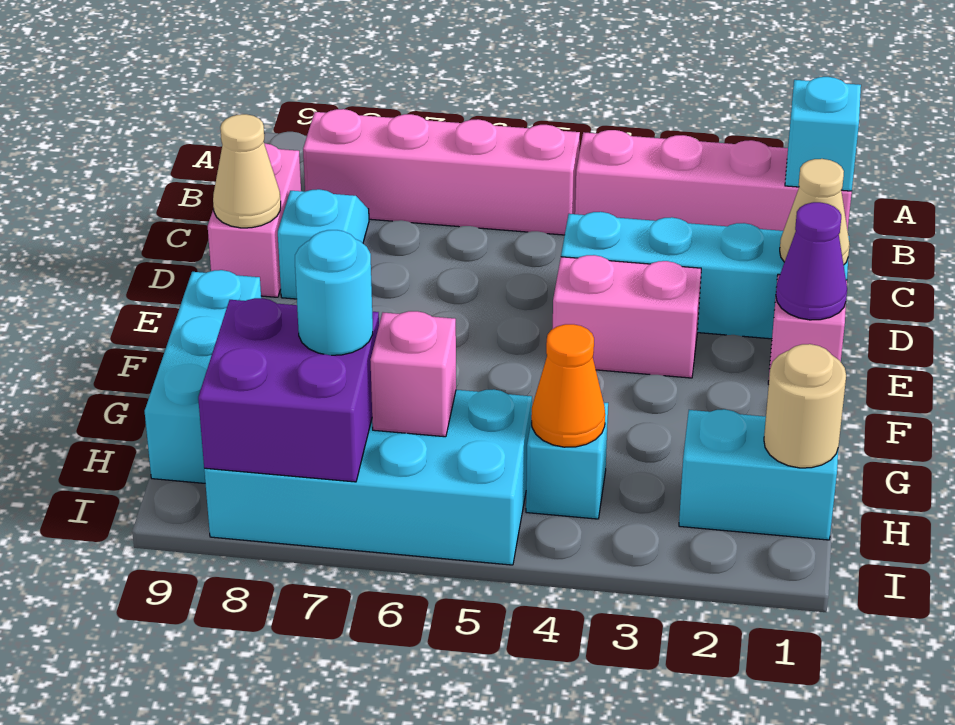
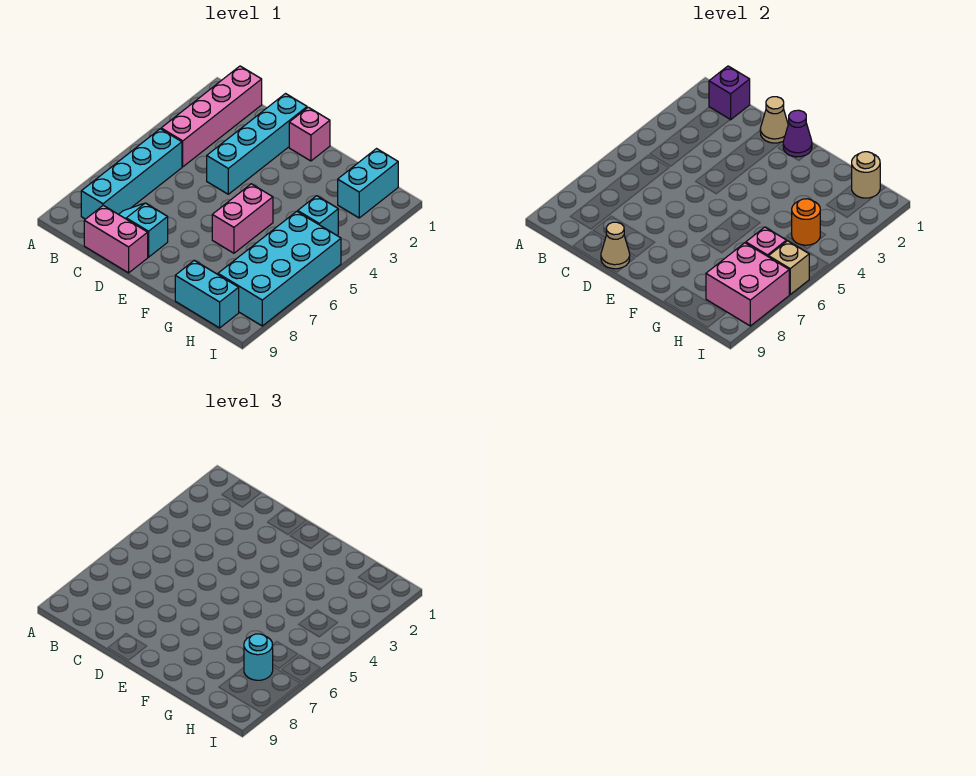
cyan brick B1 level 2 -> purple brick B1 level 2
pink brick B5:B8 level 1 -> cyan brick B5:B8 level 1
pink brick E3:E4 level 1 -> pink brick F5:F6 level 1
cyan brick F9:H9 level 1 -> cyan brick G9:H9 level 1
orange cone H4 level 2 -> orange round brick H4 level 2
purple brick H7:I8 level 2 -> pink brick H7:I8 level 2
none -> tan brick I6 level 2

